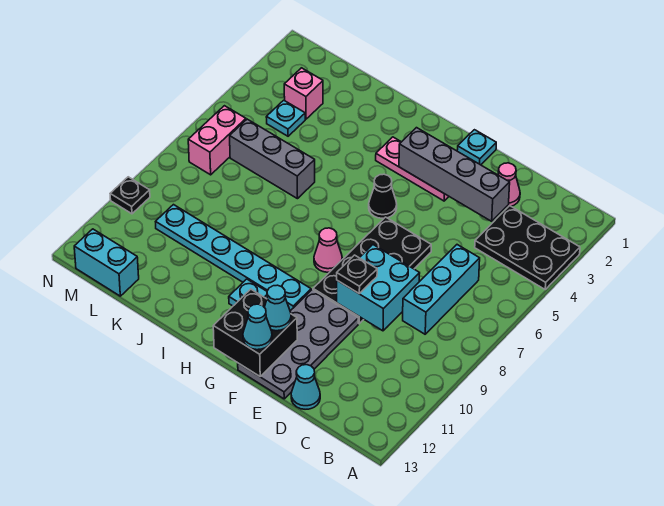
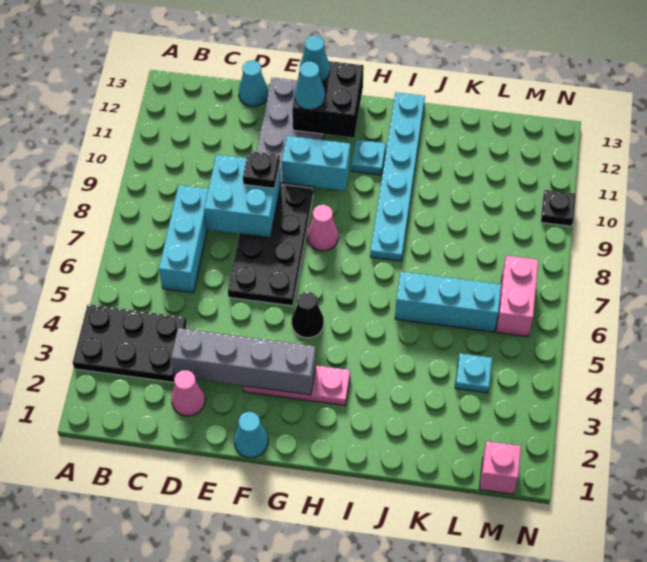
cyan plate F1 level 1 -> cyan cone F1 level 1
cyan plate G10:L10 level 1 -> cyan plate I8:I13 level 1
grey brick J6:L6 level 1 -> cyan brick J6:L6 level 1
pink brick L3 level 1 -> pink brick M1 level 1
cyan brick L13:M13 level 1 -> cyan brick F10:G10 level 2

